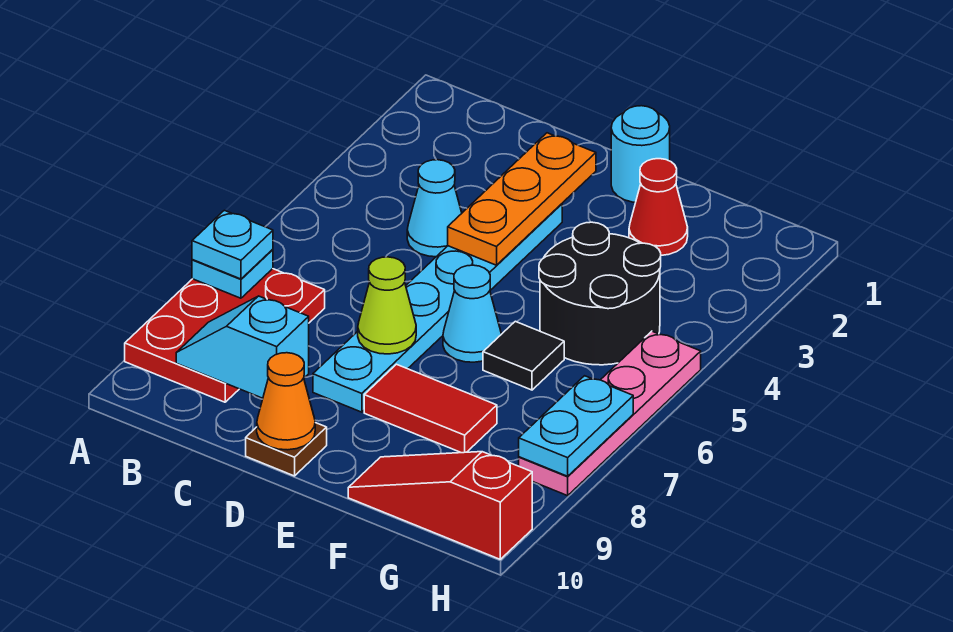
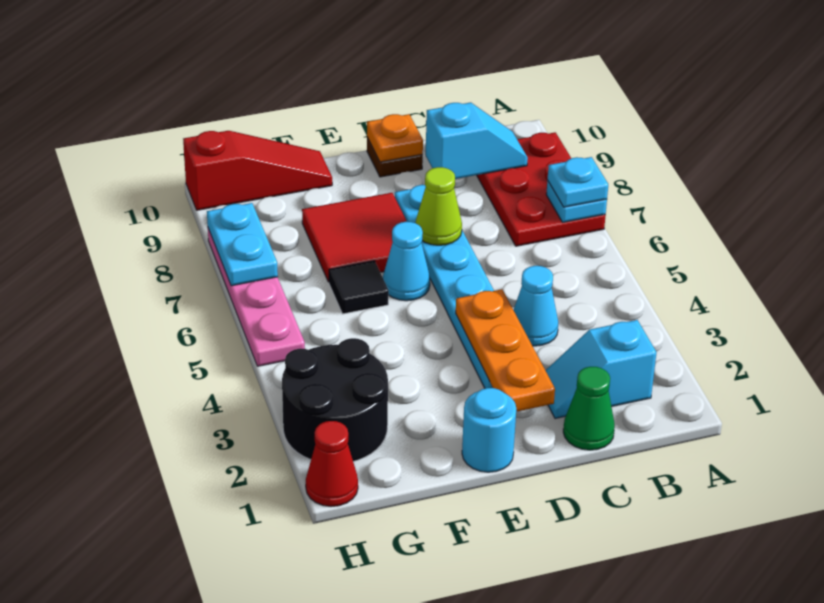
none -> cyan slope B2:C2 level 1 top B
none -> green cone C1 level 1
orange cone D10 level 2 -> orange plate D10 level 2
red tile E8:F8 level 1 -> red tile E7:F8 level 1
red cone F2 level 1 -> red cone H1 level 1
black round brick F4:G5 level 1 -> black round brick G2:H3 level 1

